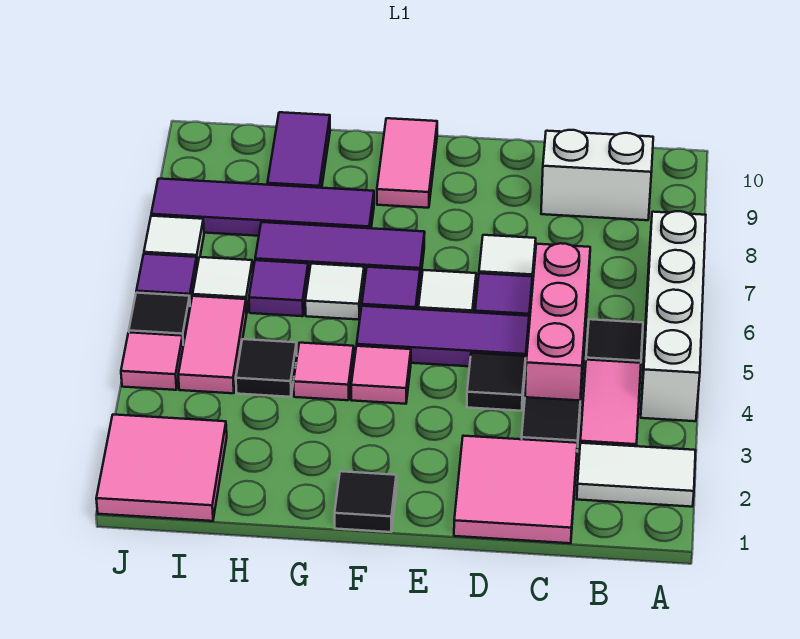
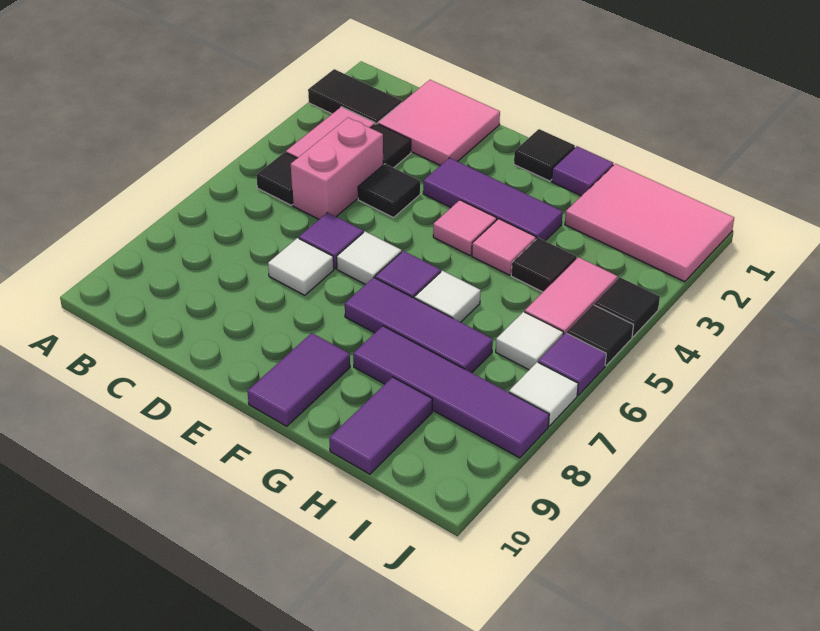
white tile A2:B2 level 1 -> black tile A2:B2 level 1
white brick A4:A7 level 1 -> none
white brick B9:C9 level 1 -> none
pink brick C4:C6 level 1 -> pink brick C4:C5 level 1
purple tile D5:F5 level 1 -> purple tile E3:G3 level 1
pink tile F9:F10 level 1 -> purple tile F9:F10 level 1
purple tile H6 level 1 -> purple tile G1 level 1
pink tile I1:J2 level 1 -> pink tile H1:J2 level 1
pink tile J4 level 1 -> black tile J4 level 1

